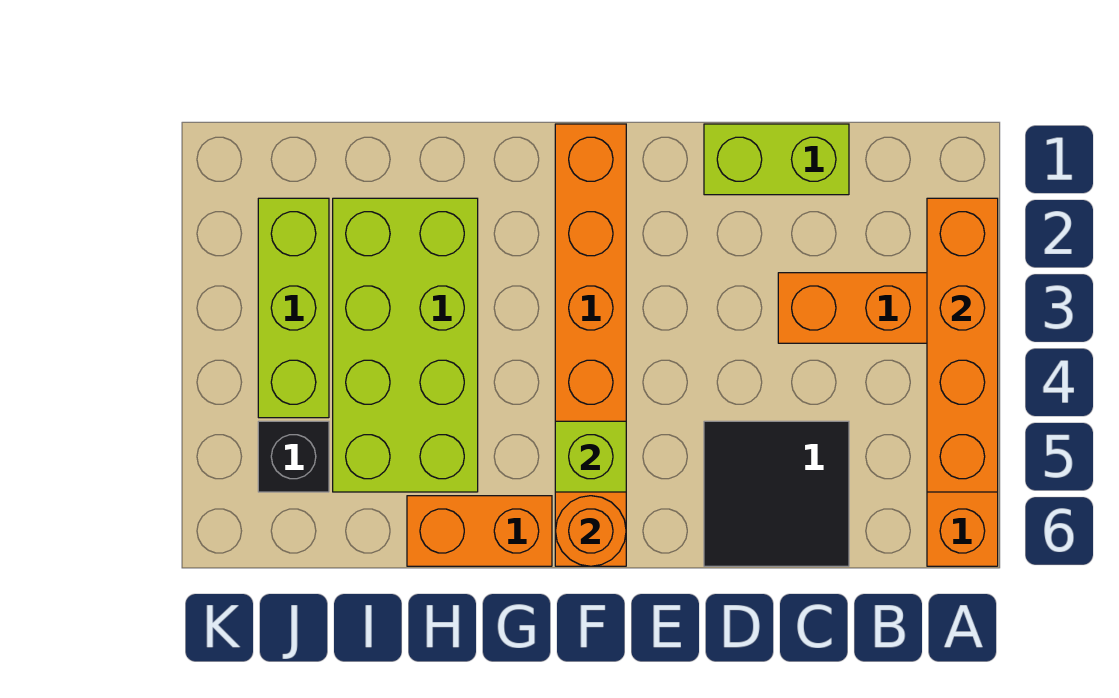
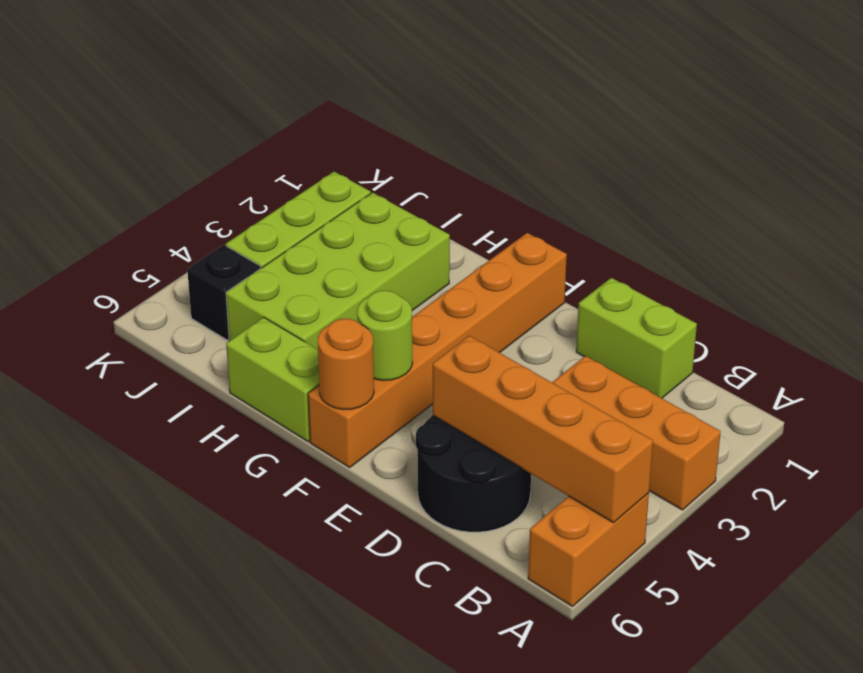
orange brick A2:A5 level 2 -> orange brick A5:D5 level 2
black tile C5:D6 level 1 -> black round brick C5:D6 level 1
lime brick F5 level 2 -> lime round brick F5 level 2
orange brick G6:H6 level 1 -> lime brick G6:H6 level 1

